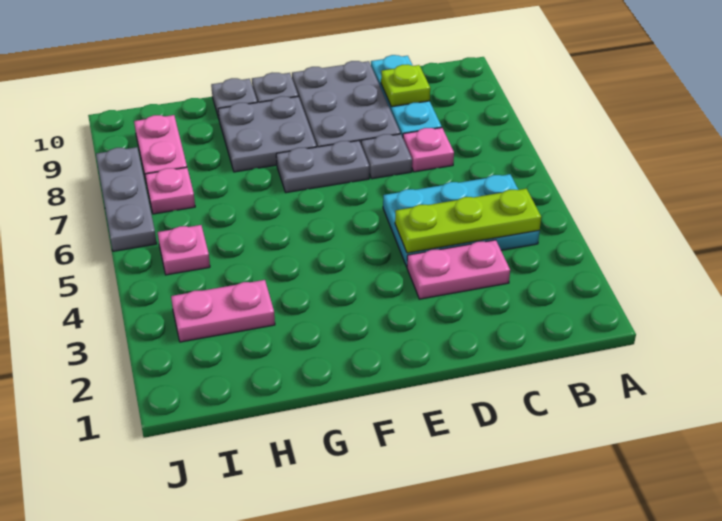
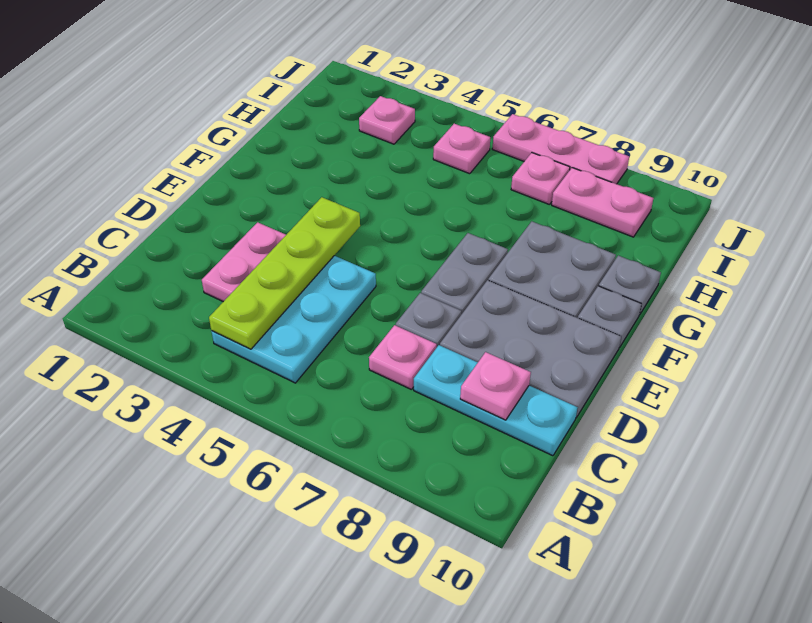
lime plate B4:D4 level 2 -> lime plate B4:E4 level 2
lime plate C9 level 2 -> pink plate C9 level 2
pink plate H3:I3 level 1 -> pink plate I3 level 1
grey plate J6:J8 level 1 -> pink plate J6:J8 level 1

